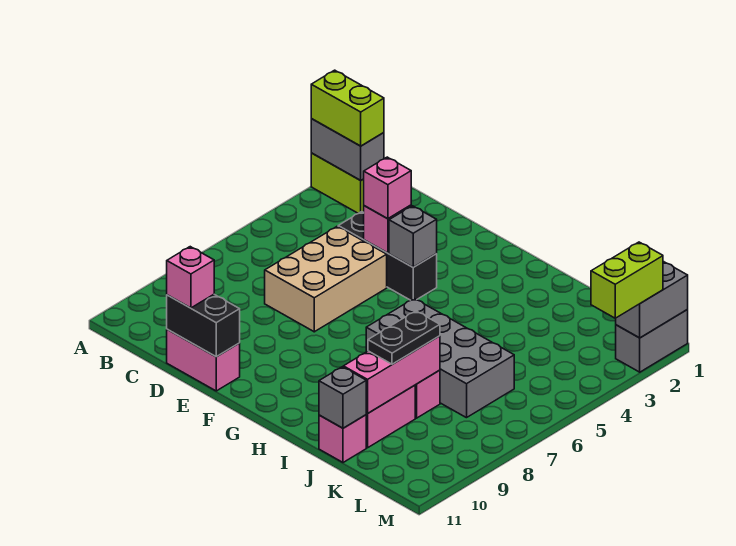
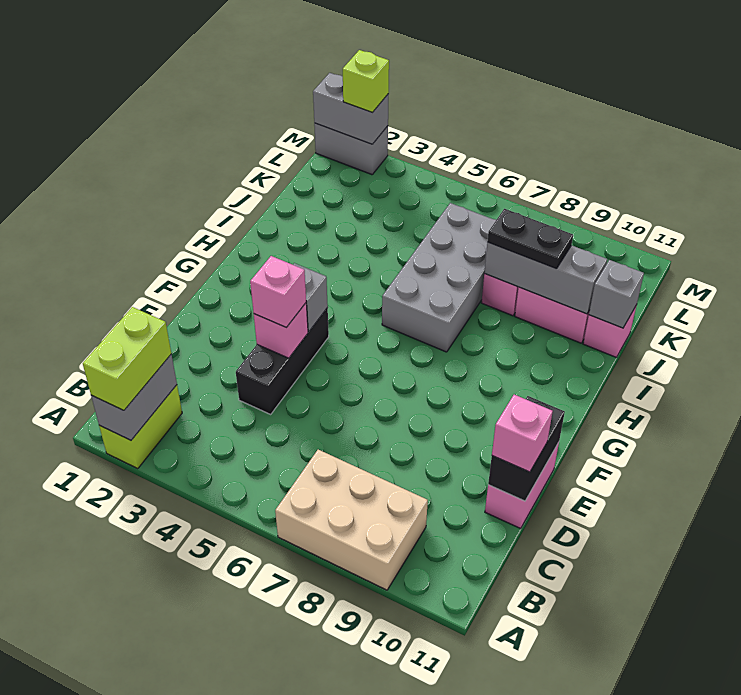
tan brick D5:E7 level 1 -> tan brick A7:B9 level 1
pink brick J8:J10 level 2 -> grey brick J8:J10 level 2
lime brick M2:M3 level 3 -> lime brick M2 level 3

